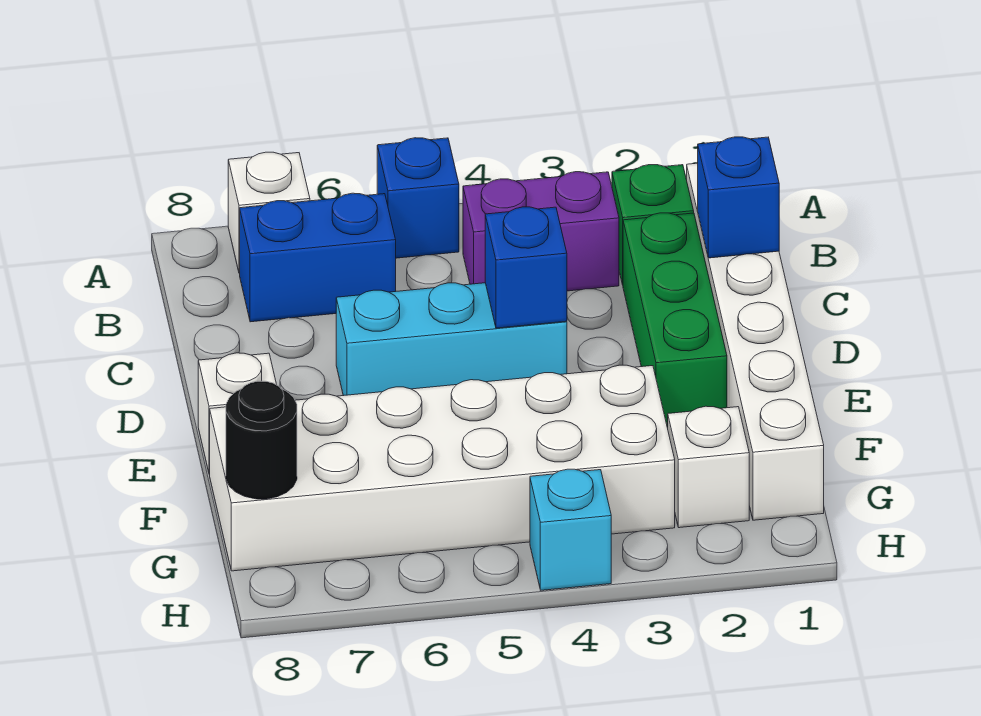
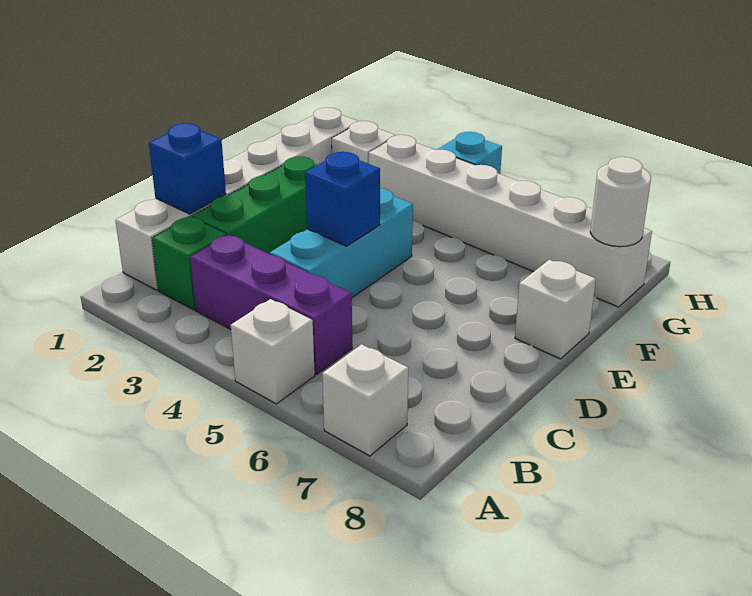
blue brick A5 level 1 -> white brick A5 level 1
purple brick B3:B4 level 1 -> purple brick B3:B5 level 1
blue brick B6:B7 level 1 -> none
cyan brick D4:D6 level 1 -> cyan brick C4:E4 level 1
white brick F3:G8 level 1 -> white brick G3:G8 level 1
black round brick G8 level 2 -> white round brick G8 level 2

